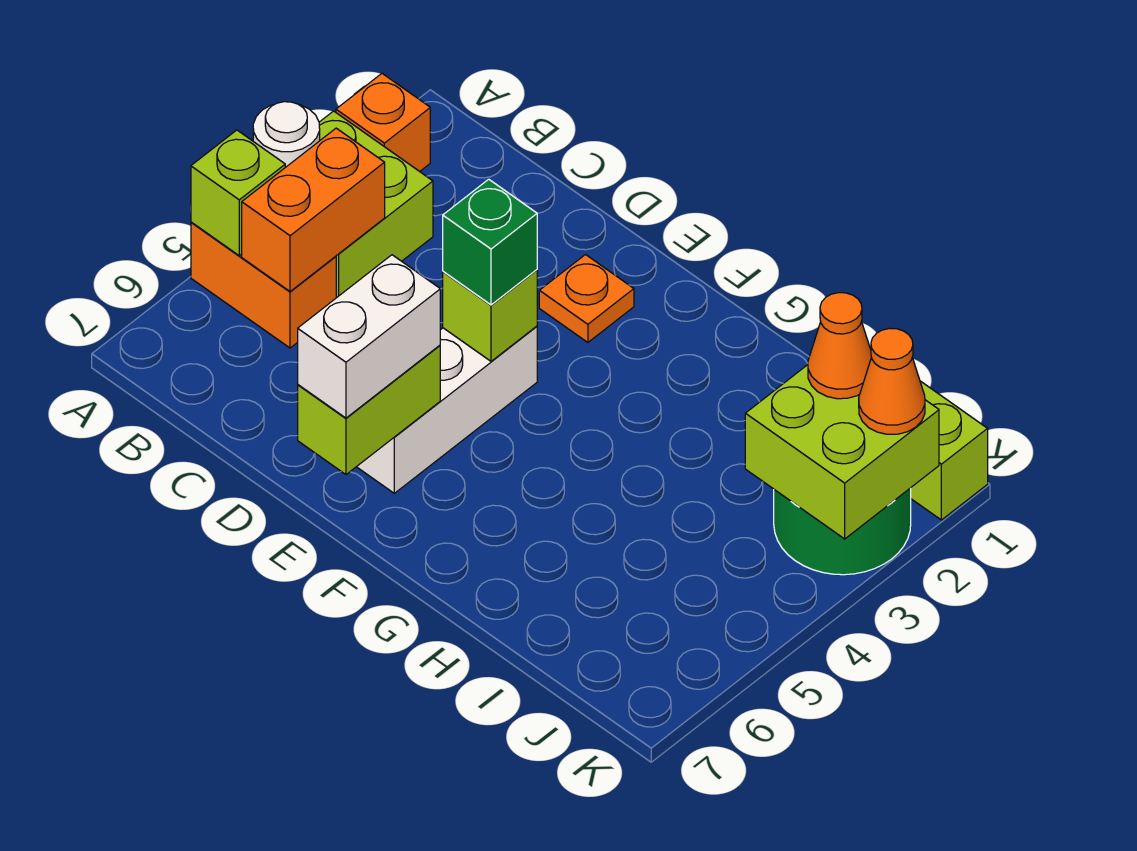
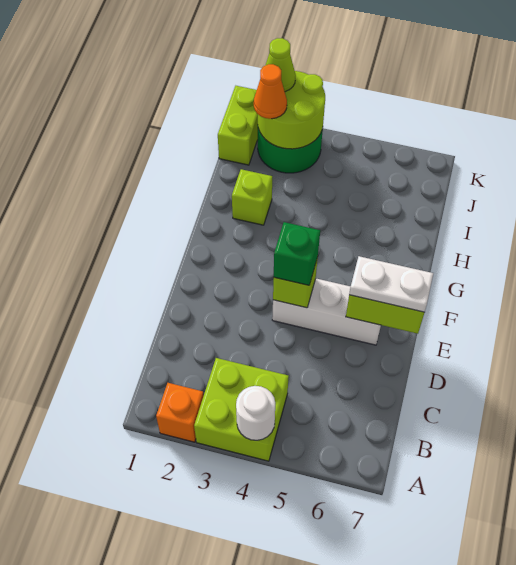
orange brick A5:B5 level 1 -> none
lime brick A5 level 2 -> lime brick H2 level 1
orange brick B4:B5 level 2 -> none
orange plate E2 level 1 -> none
white brick E6:E7 level 3 -> white plate E6:E7 level 3
lime brick J2:K3 level 2 -> lime round brick J2:K3 level 2
orange cone K2 level 3 -> lime cone K2 level 3

